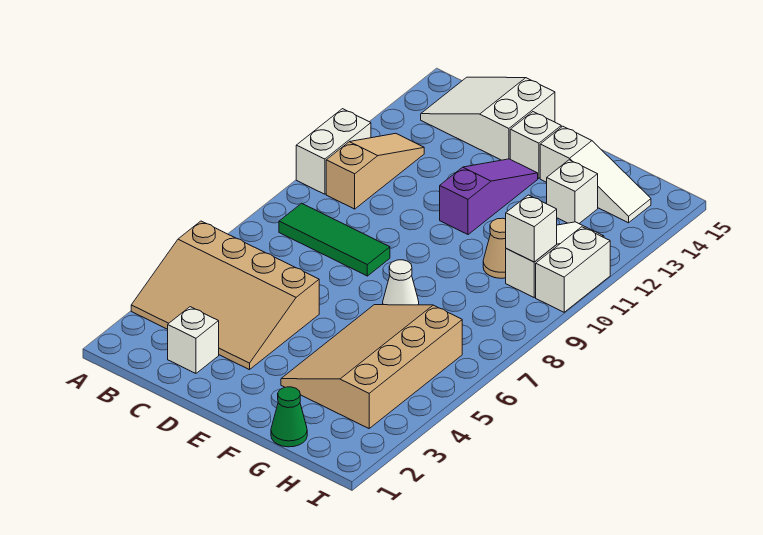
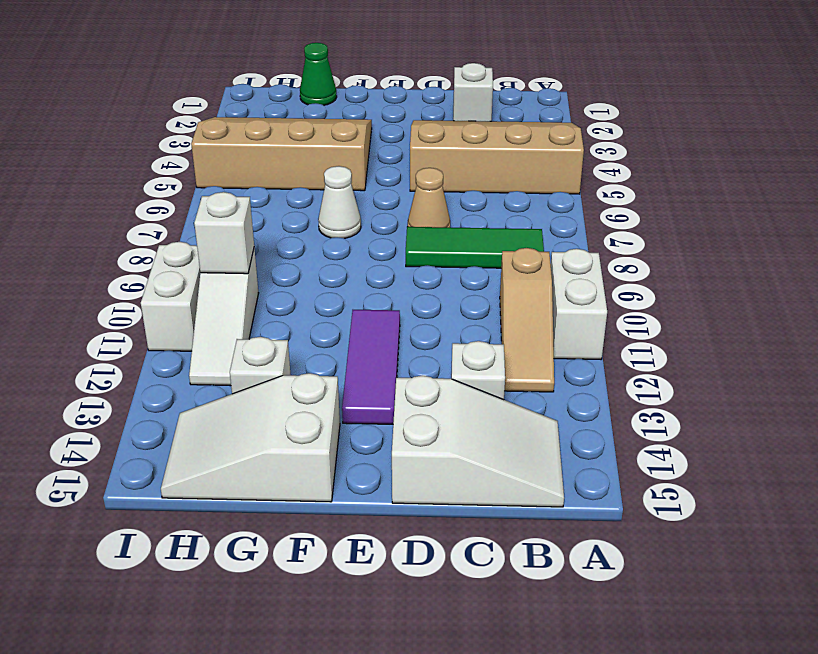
purple slope E11:E13 level 1 top 11 -> purple tile E11:E13 level 1
white brick E14 level 1 -> white brick C13 level 1
tan slope F3:H6 level 1 top H -> tan slope F3:I5 level 1 top 5
white slope F14:H14 level 1 top F -> white slope F14:H15 level 1 top F
tan cone G10 level 1 -> tan cone D7 level 1

